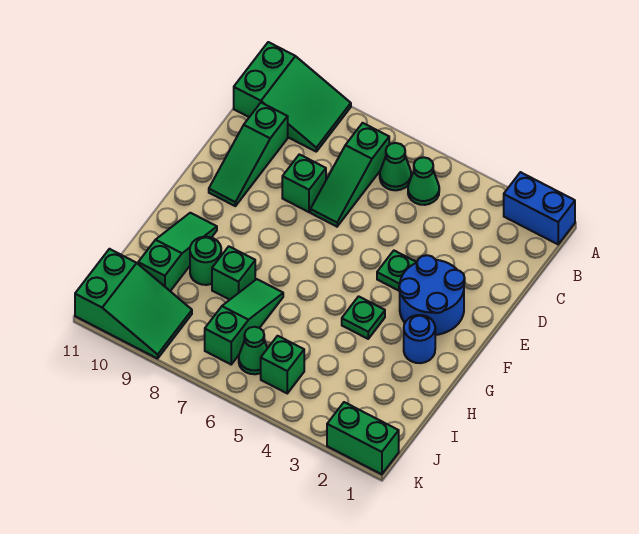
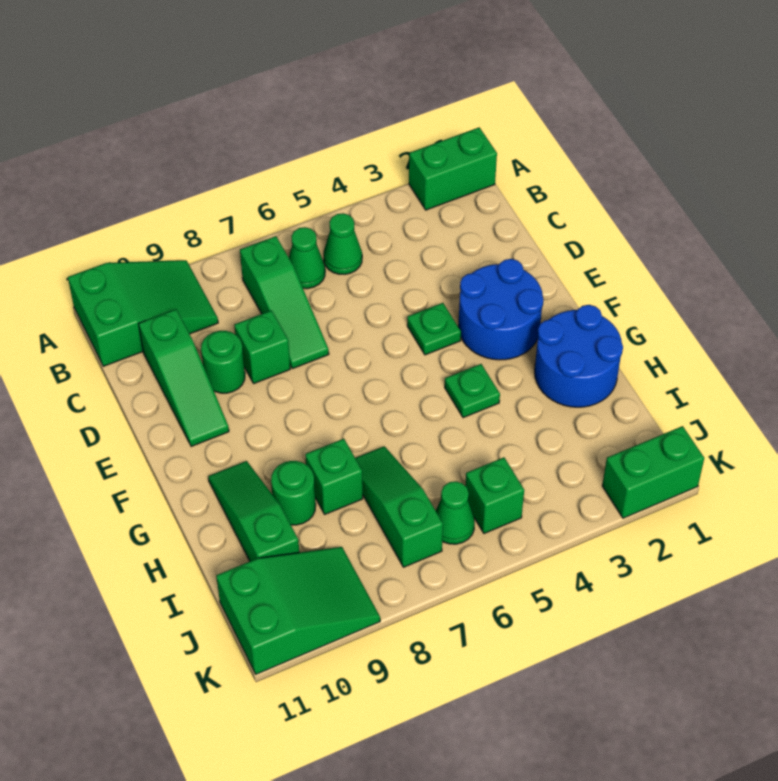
blue brick A1:A2 level 1 -> green brick A1:A2 level 1
none -> green round brick D9 level 1
blue round brick G2 level 1 -> blue round brick G1:H2 level 1

